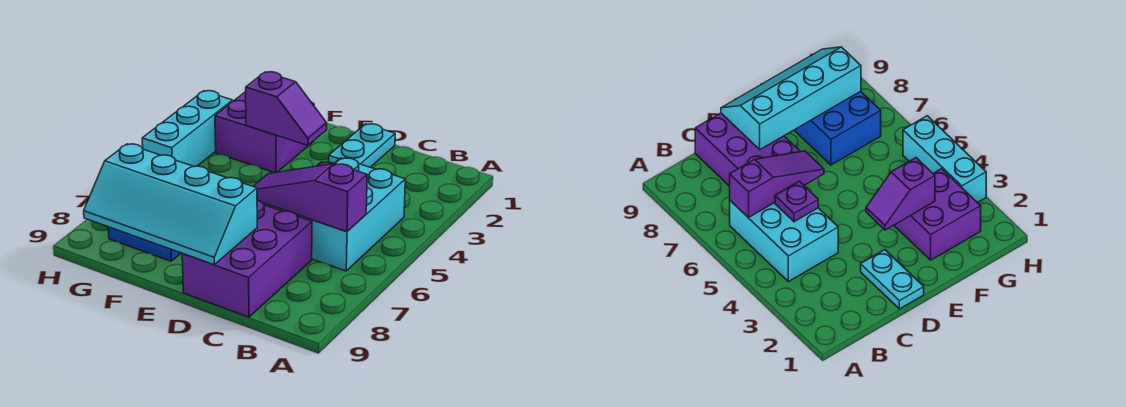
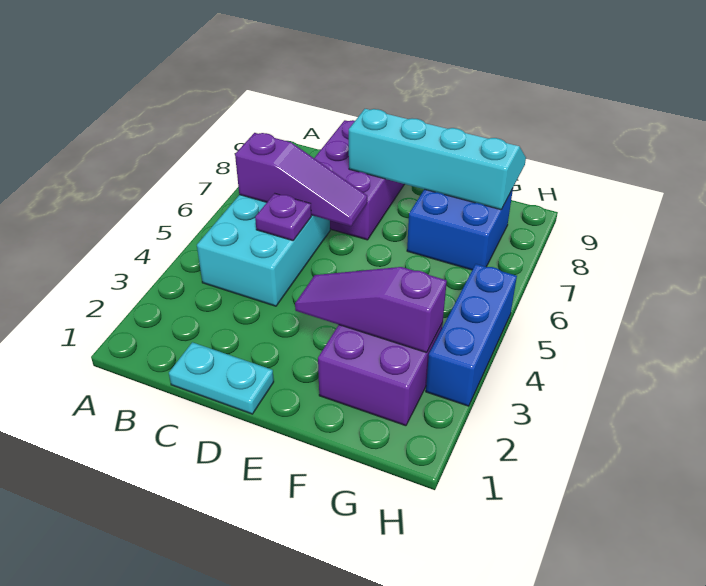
cyan plate D1:D2 level 1 -> cyan plate C1:D1 level 1
purple slope E3:F3 level 2 top F -> purple slope E3:G3 level 2 top G
cyan brick H3:H5 level 1 -> blue brick H3:H5 level 1

